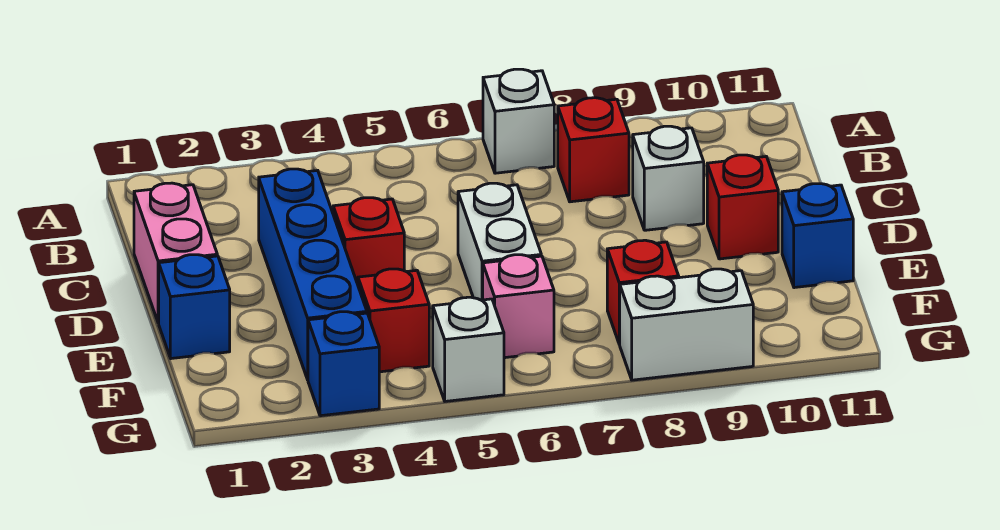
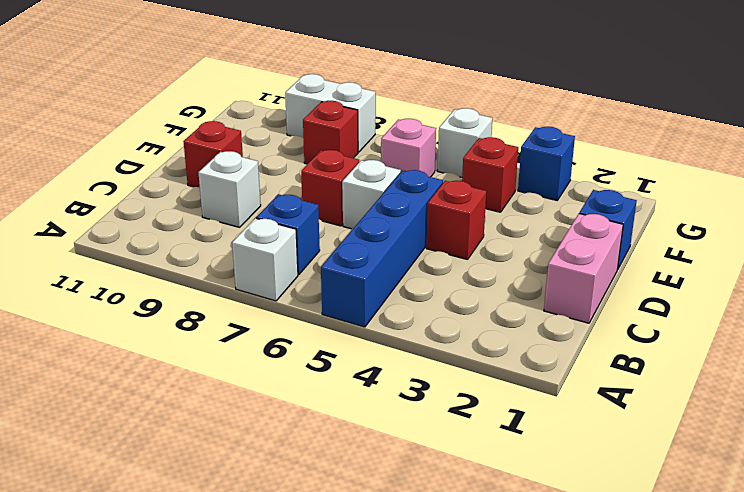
red brick B8 level 1 -> red brick D7 level 1
blue brick C3:F3 level 1 -> blue brick A5:D5 level 1
white brick D6:E6 level 1 -> white brick D6 level 1
blue brick E11 level 1 -> blue brick B7 level 1

